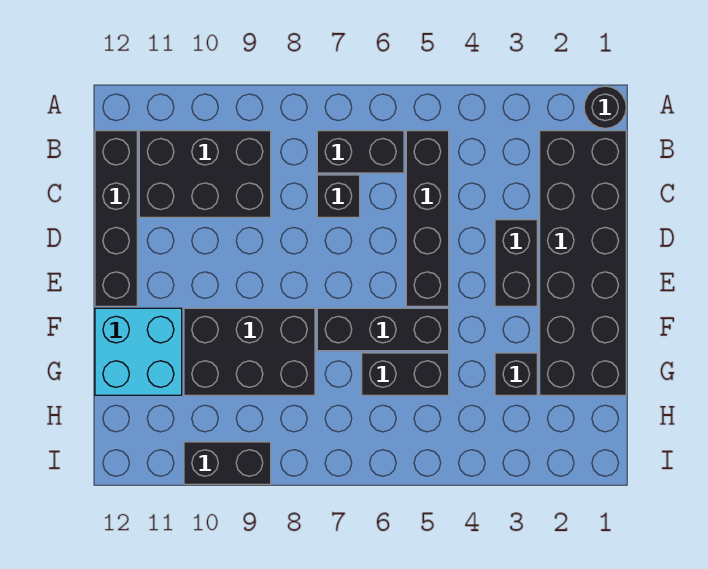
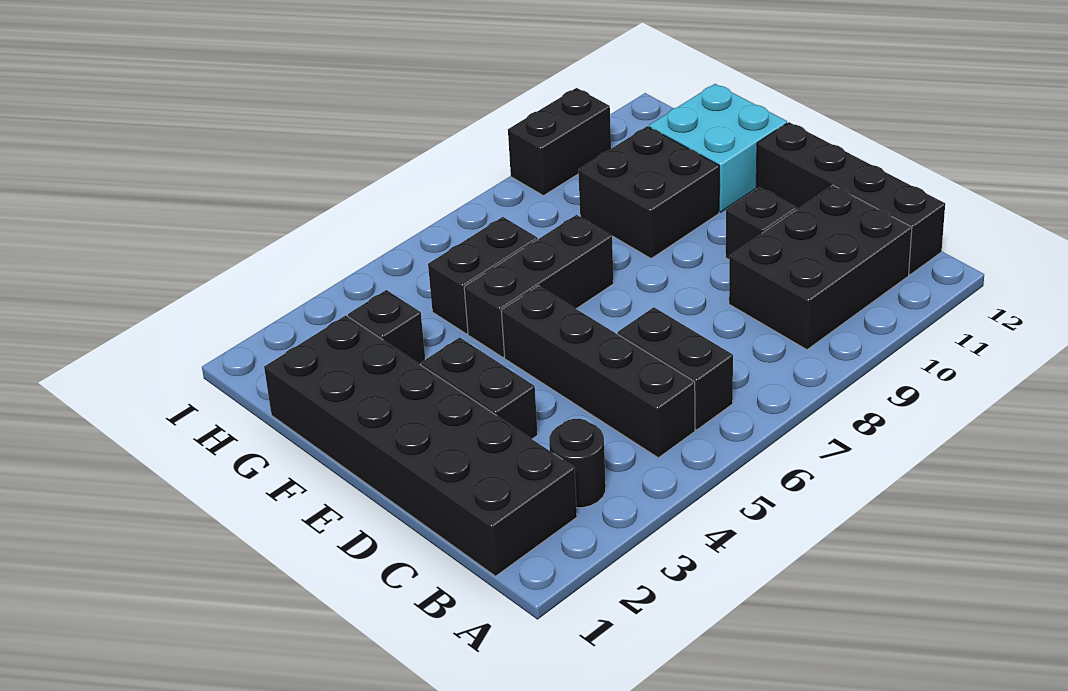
black round brick A1 level 1 -> black round brick B3 level 1
black brick B6:B7 level 1 -> black brick B6:C6 level 1
black brick C7 level 1 -> black brick D10 level 1
black brick F8:G10 level 1 -> black brick F9:G10 level 1

